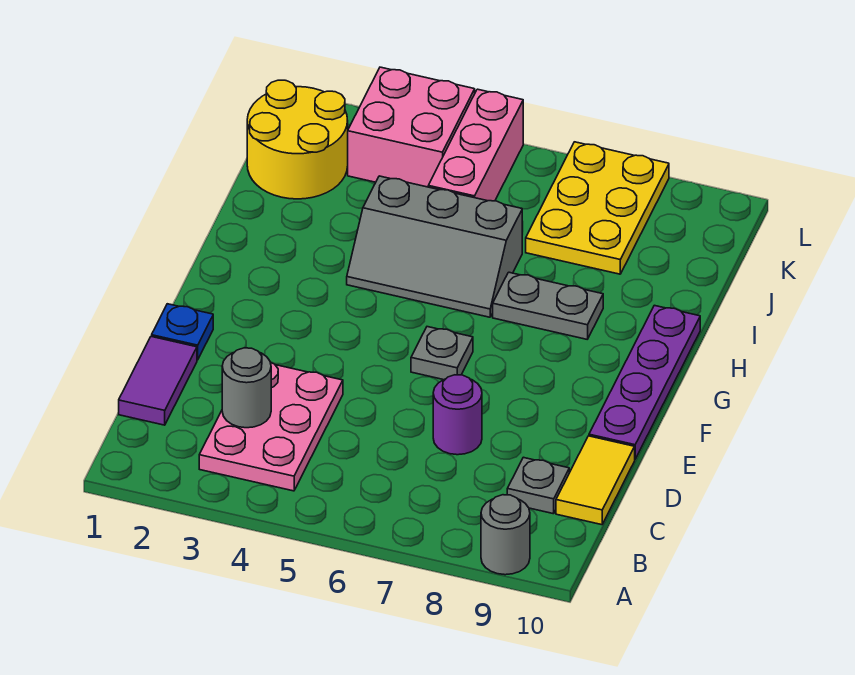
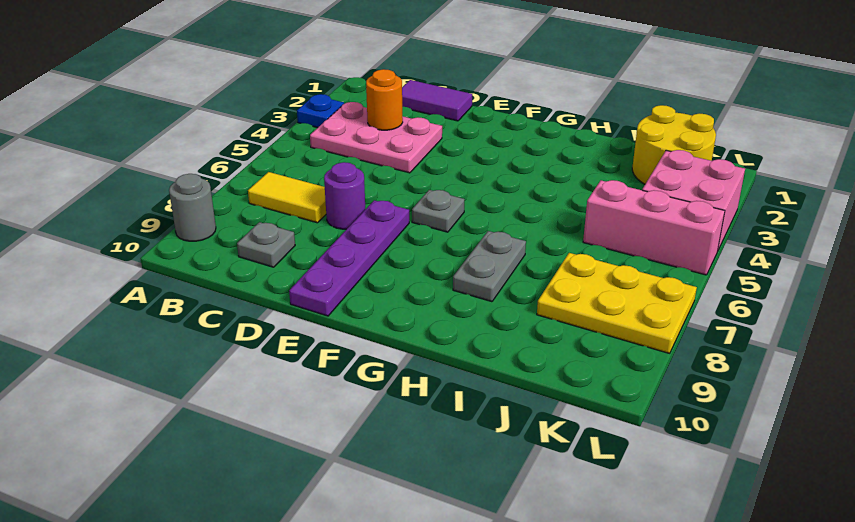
grey round brick C3 level 2 -> orange round brick C3 level 2
yellow tile C10:D10 level 1 -> yellow tile B7:C7 level 1
blue plate E1 level 1 -> blue plate A3 level 1
purple plate E10:H10 level 1 -> purple plate E7:E10 level 1
grey slope H4:I6 level 1 top I -> none

